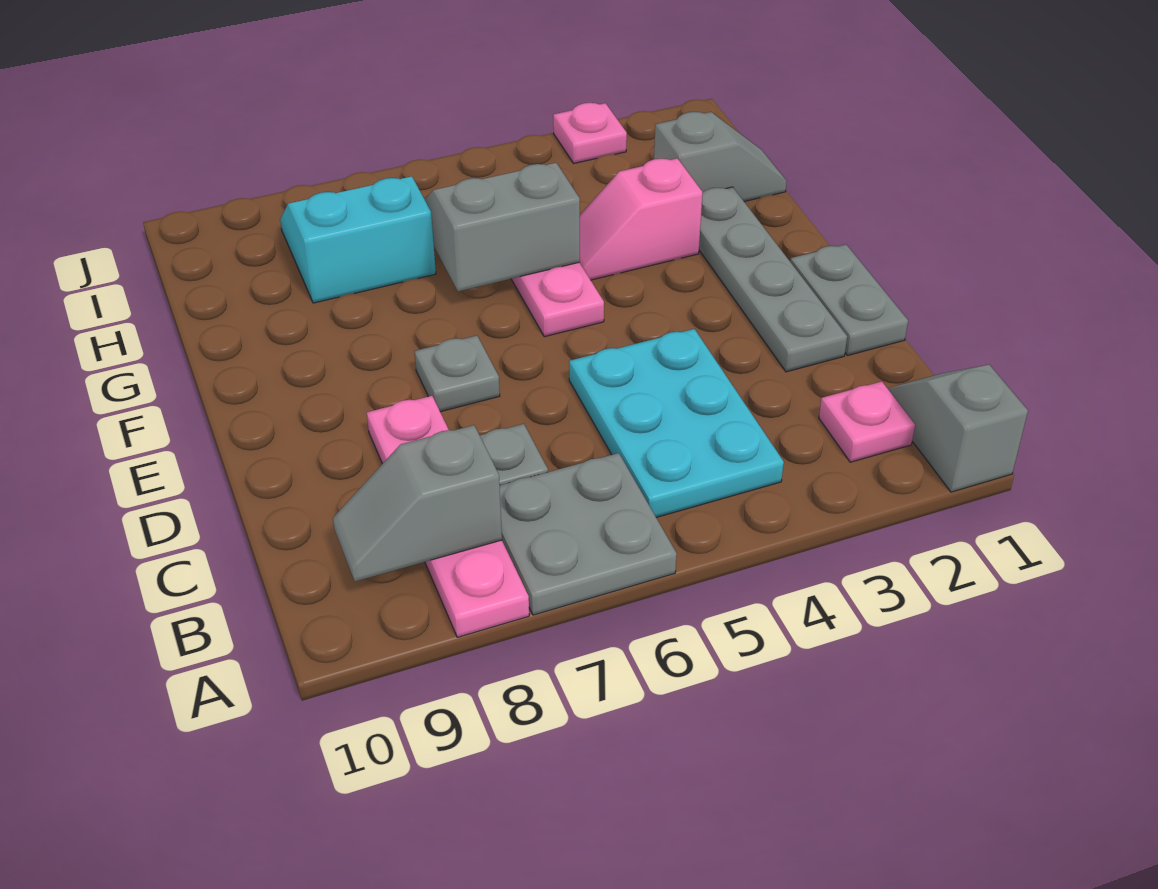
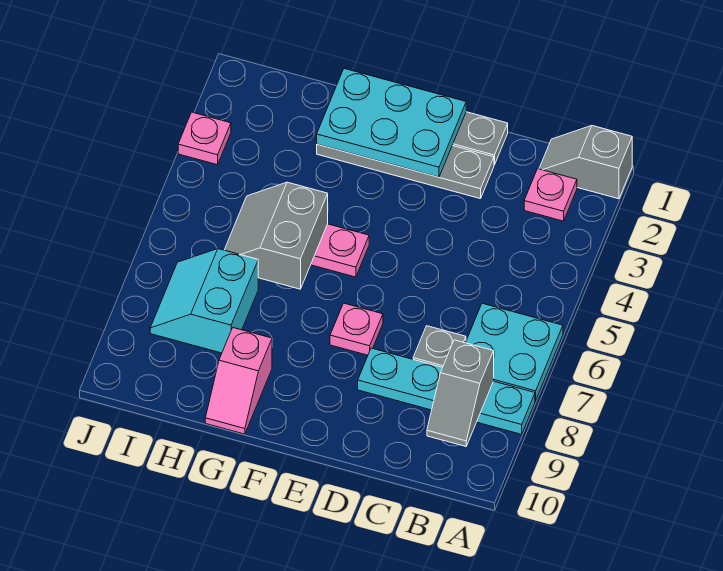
grey plate A6:B7 level 1 -> cyan plate A6:B7 level 1
pink plate A8:D8 level 1 -> cyan plate A8:D8 level 1
cyan plate B4:D5 level 1 -> cyan plate E1:G2 level 2
grey plate E7 level 1 -> pink plate E7 level 1
pink slope G3:G4 level 1 top 3 -> pink slope G9:G10 level 1 top 9
grey slope H1:H2 level 1 top 2 -> none

